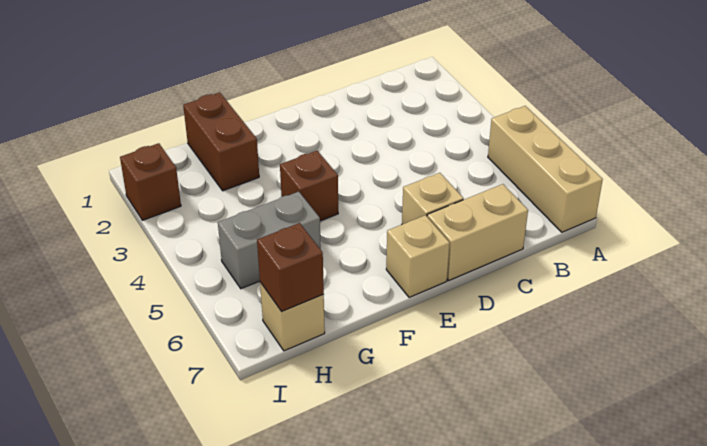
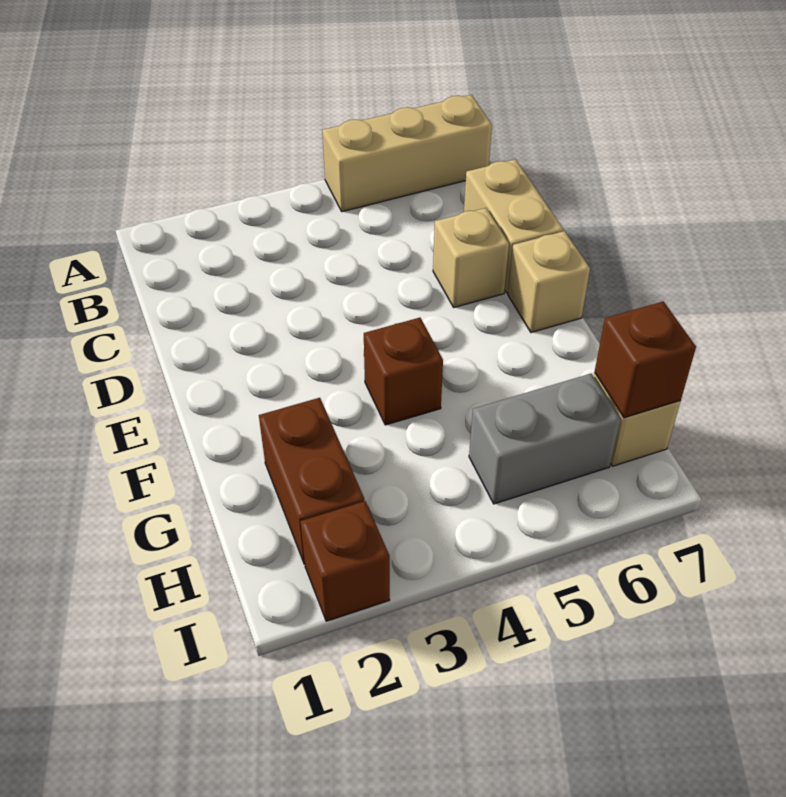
brown brick G1:G2 level 1 -> brown brick G2:H2 level 1
grey brick G5:H5 level 1 -> grey brick H5:H6 level 1

